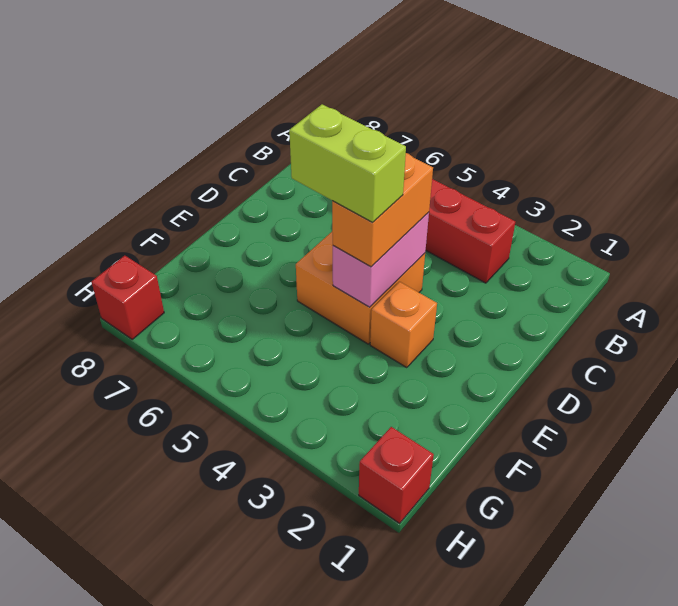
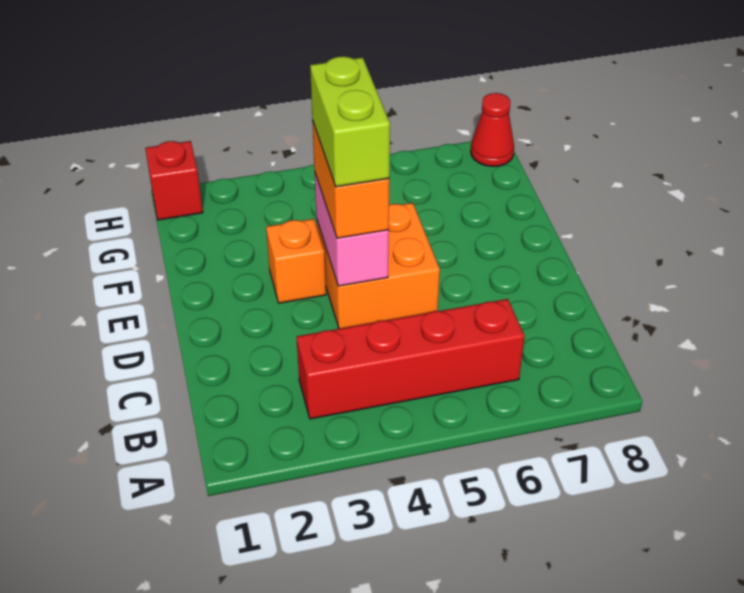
lime brick E4:E5 level 4 -> lime brick D4:E4 level 4
red brick H8 level 1 -> red cone H8 level 1

